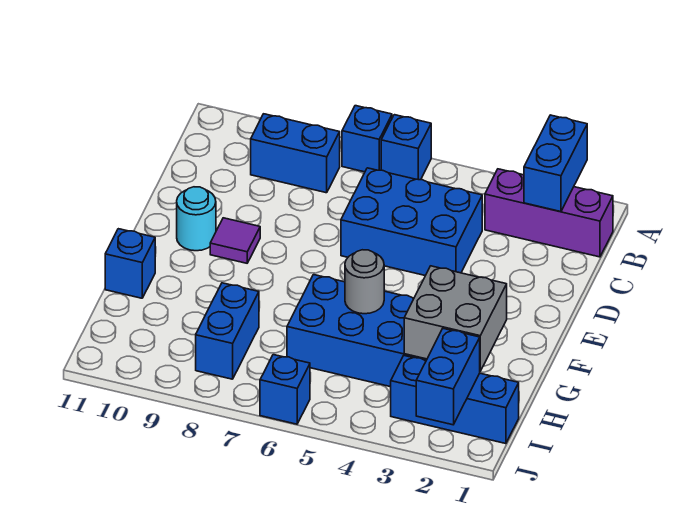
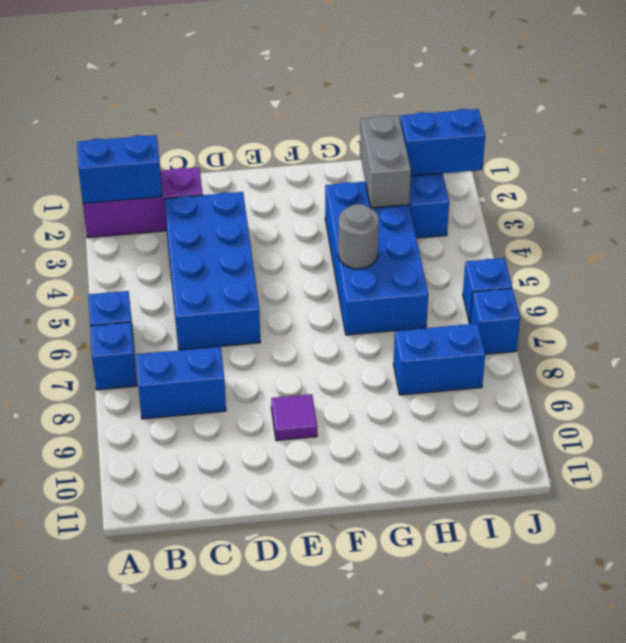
purple brick B1:B3 level 1 -> purple brick A2:C2 level 1
blue brick B8:B9 level 1 -> blue brick B8:C8 level 1
blue brick C4:D6 level 1 -> blue brick C3:D6 level 1
cyan round brick E10 level 1 -> none
grey brick G2:H3 level 2 -> grey brick H2:H3 level 2
blue brick G11 level 1 -> blue brick J7 level 1

